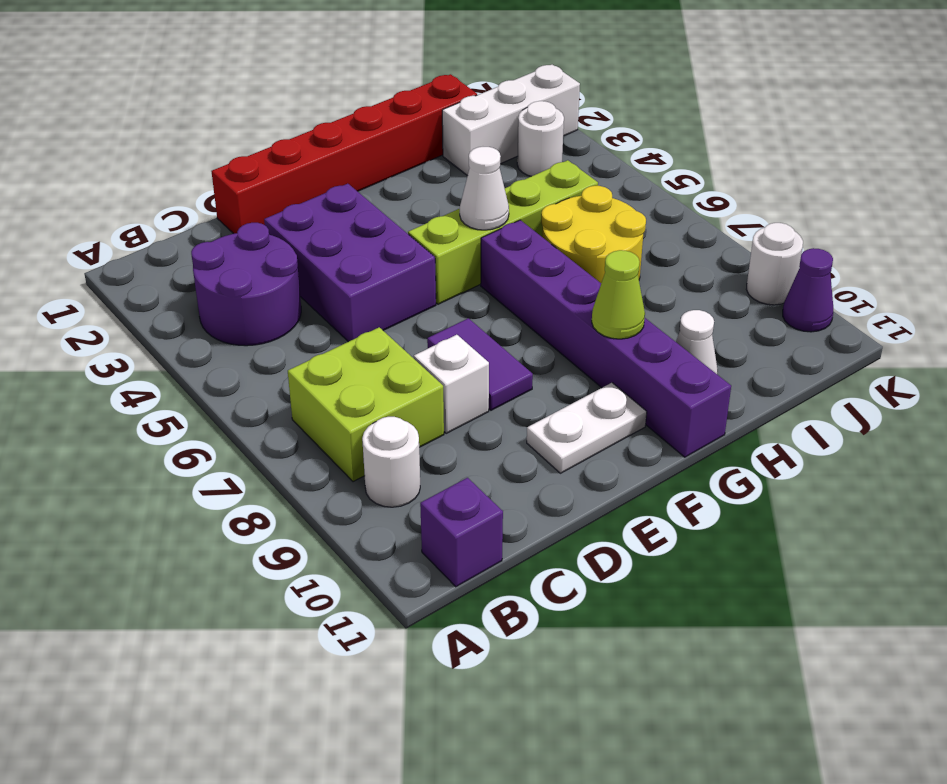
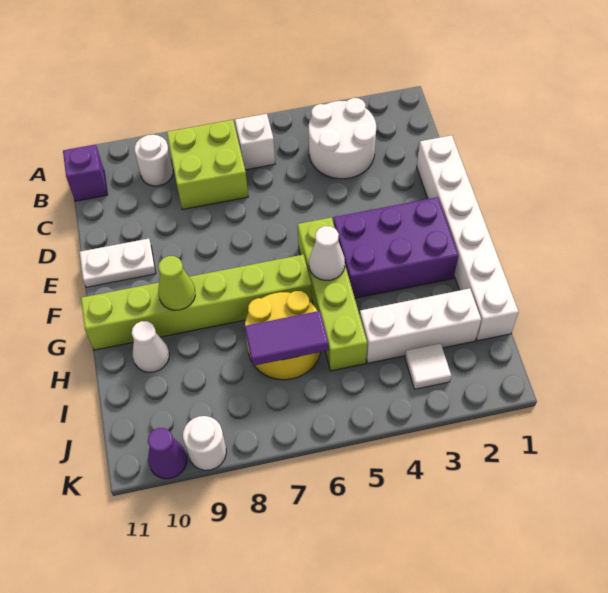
purple round brick B3:C4 level 1 -> white round brick B3:C4 level 1
red brick D1:I1 level 1 -> white brick D1:I1 level 1
purple brick D3:E5 level 1 -> purple brick F2:G4 level 1
white brick D8 level 1 -> white brick B6 level 1
purple tile E7:E8 level 1 -> purple tile I6:I7 level 2
white plate E10:F10 level 1 -> white plate E10:E11 level 1
purple brick G6:G11 level 1 -> lime brick G6:G11 level 1
white brick I2:K2 level 1 -> white brick I2:I4 level 1
white round brick J3 level 1 -> white tile J3 level 1

